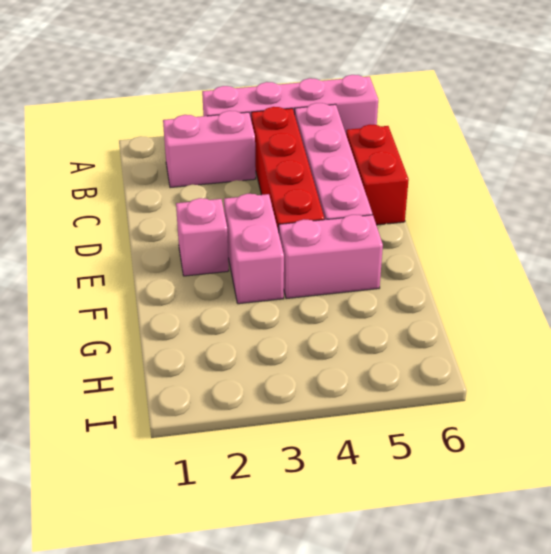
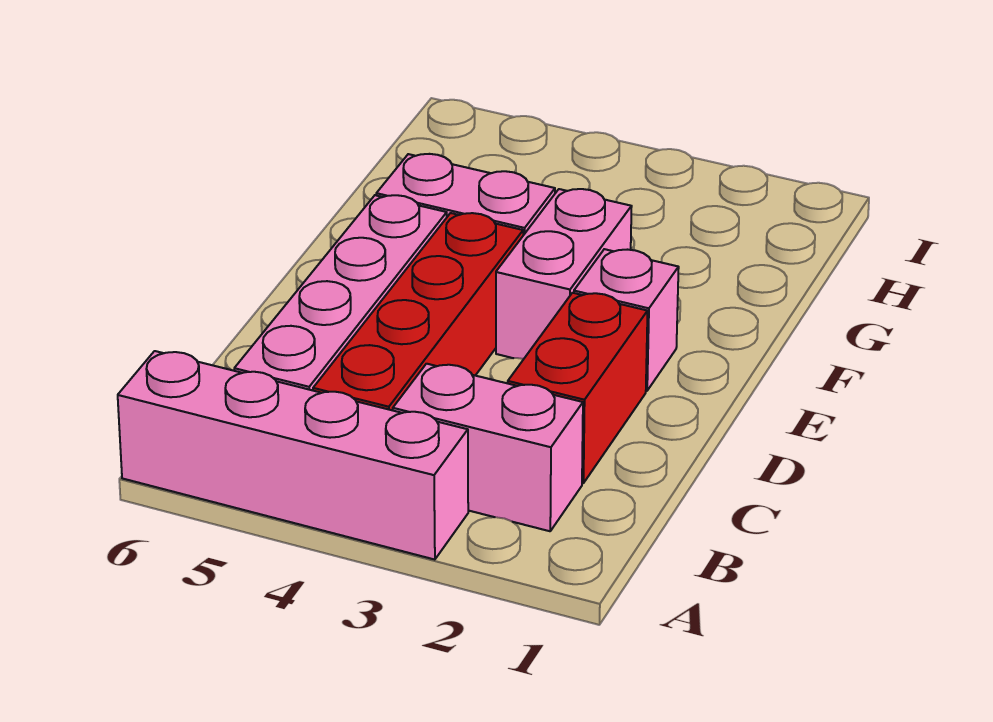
red brick C6:D6 level 1 -> red brick C2:D2 level 1

